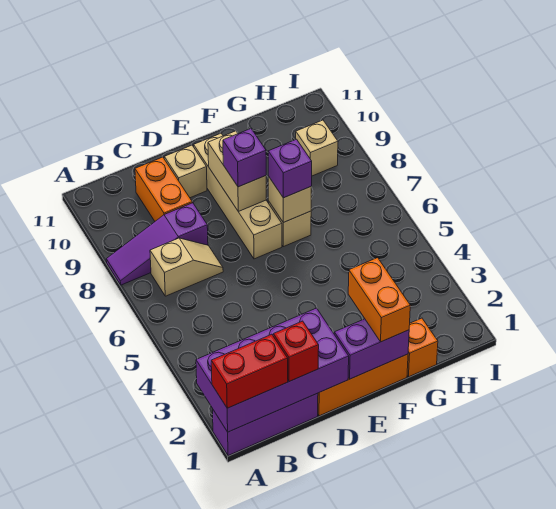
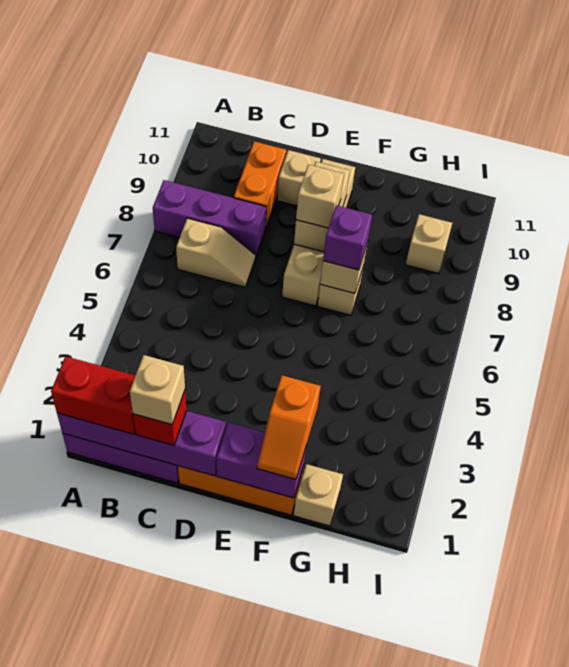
purple brick A1:D2 level 2 -> purple brick A1:D1 level 2
purple slope A8:C8 level 1 top C -> purple brick A8:C8 level 1
none -> tan brick C1 level 4
purple brick E8 level 3 -> tan brick E8 level 3
orange brick F1:F2 level 3 -> orange slope F1:F2 level 3 top 2
orange brick G1 level 1 -> tan brick G1 level 1

